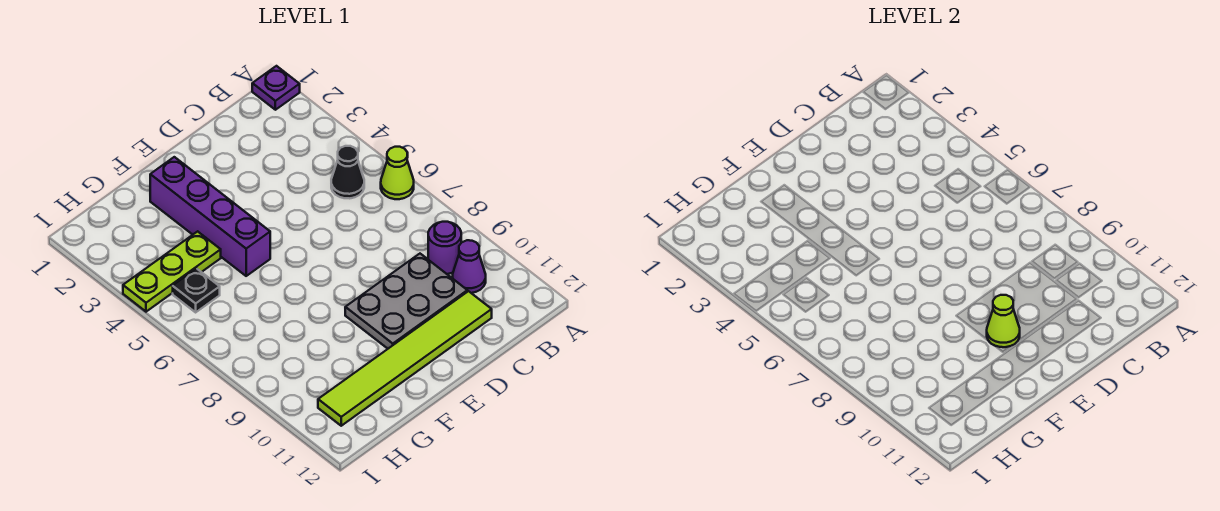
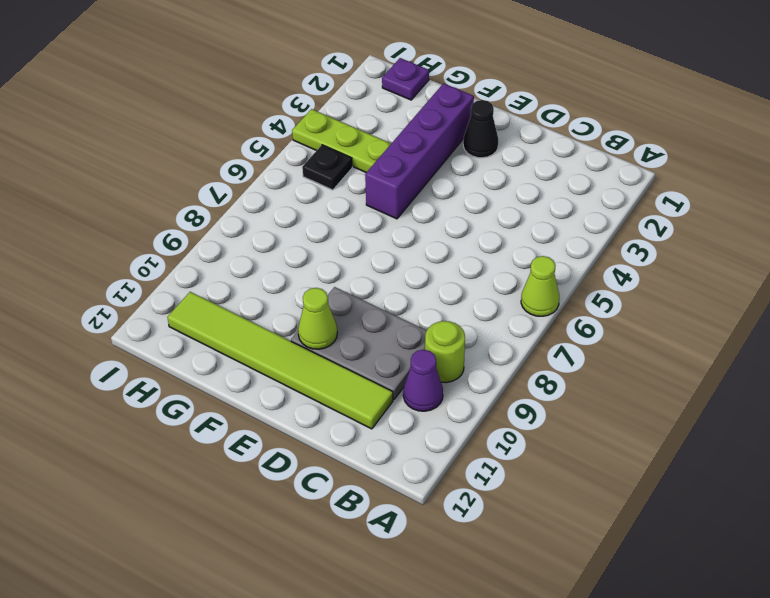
purple plate A1 level 1 -> purple plate H1 level 1
black cone B5 level 1 -> black cone E2 level 1
purple round brick B9 level 1 -> lime round brick B9 level 1

